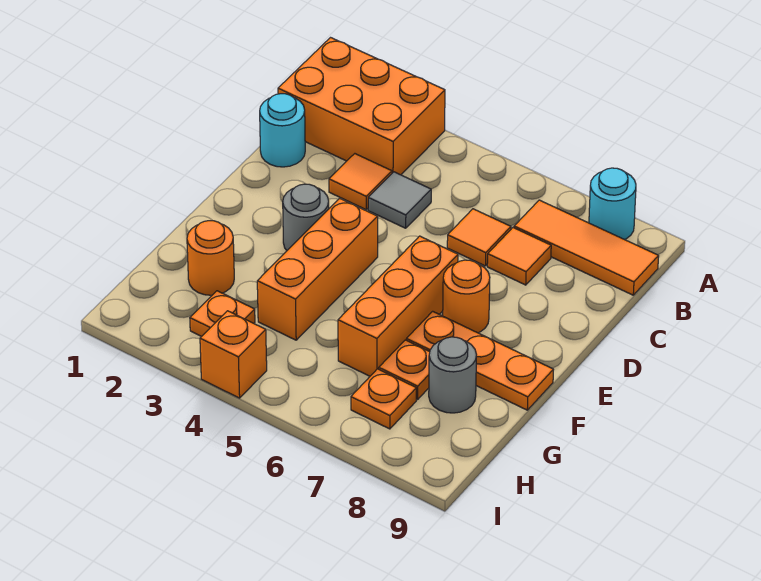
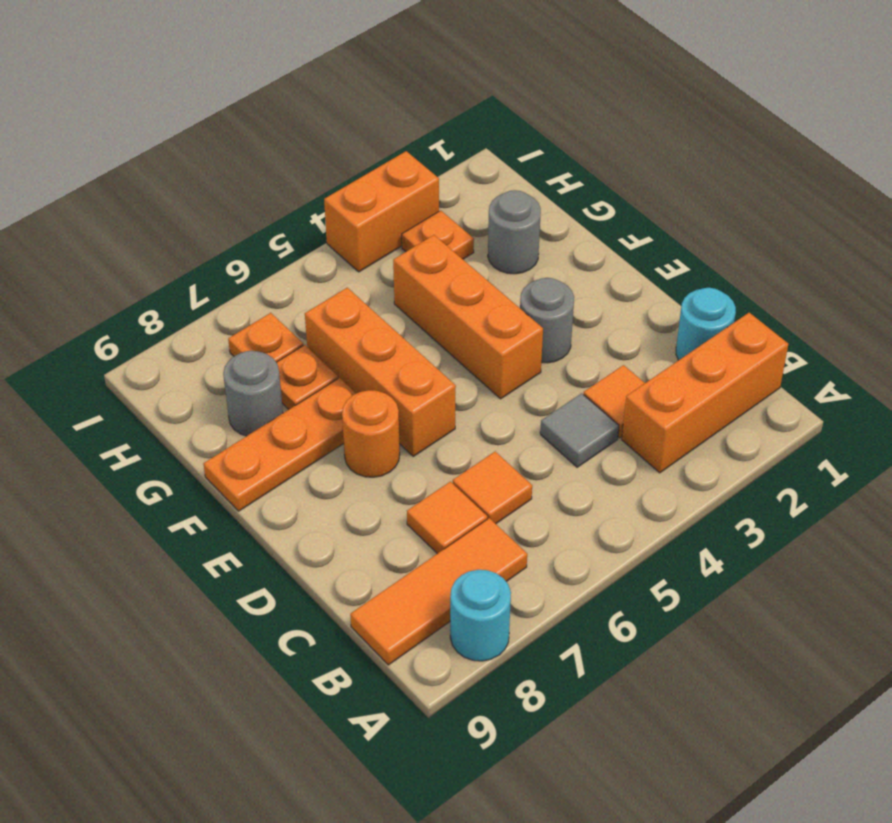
orange brick A1:B3 level 1 -> orange brick B1:B3 level 1
orange round brick G2 level 1 -> grey round brick G2 level 1
orange brick I4 level 1 -> orange brick I3:I4 level 1

